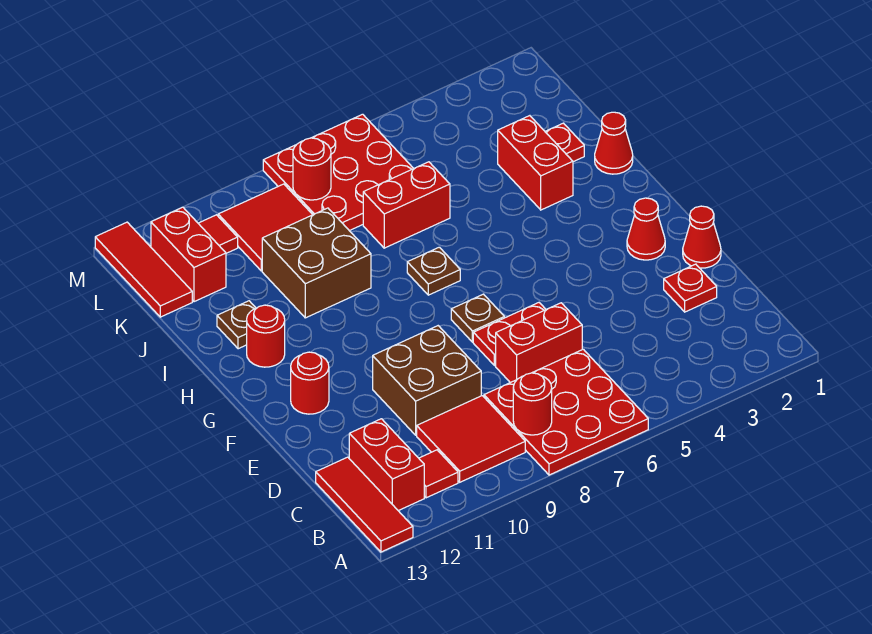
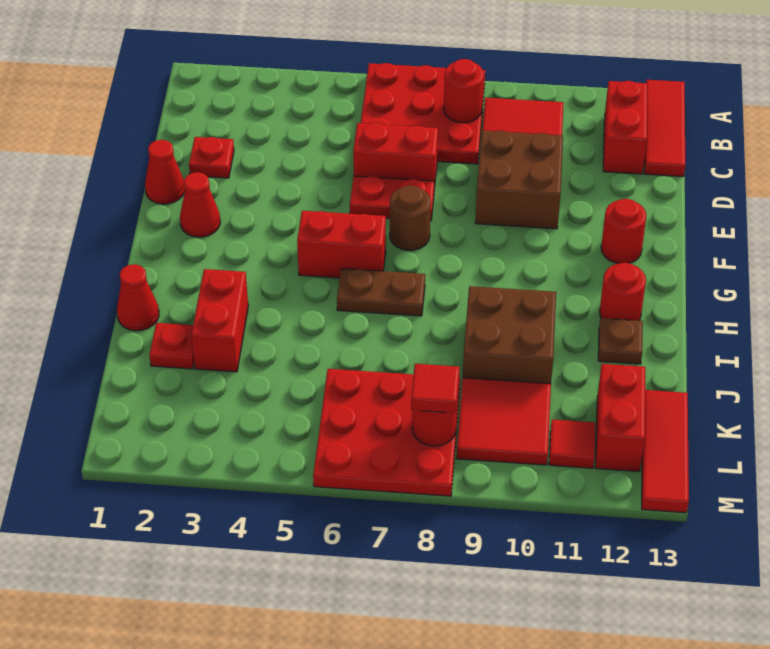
red tile B11 level 1 -> red tile L8 level 3
brown plate F7 level 1 -> brown round brick F7 level 1
brown plate H7 level 1 -> brown plate H6:H7 level 1
red brick J6:J7 level 1 -> red brick G5:G6 level 1

